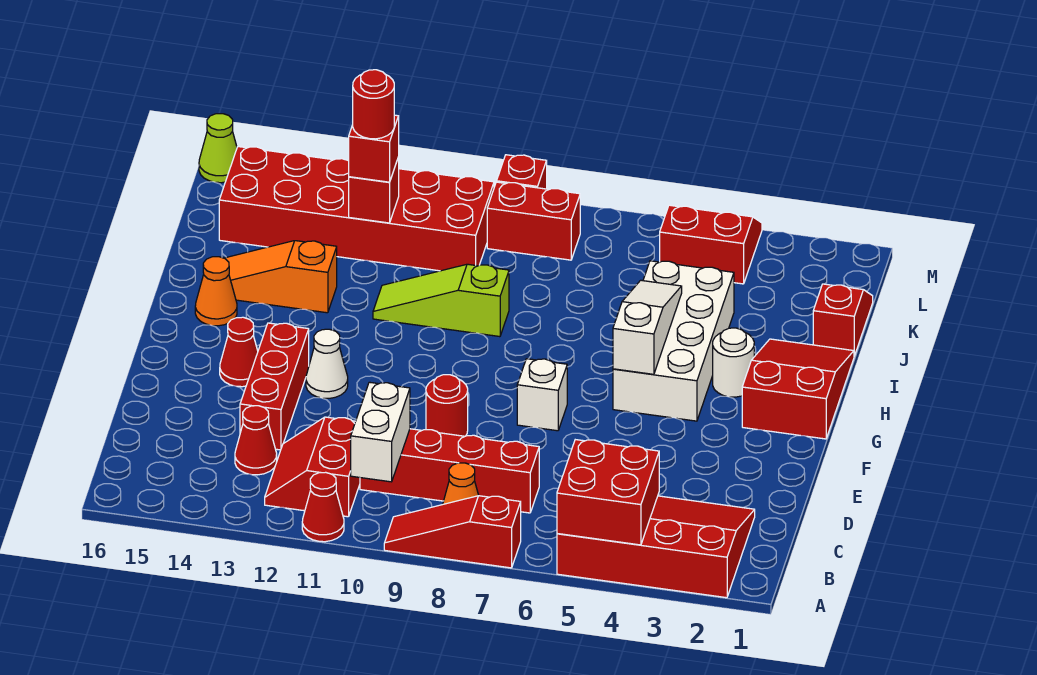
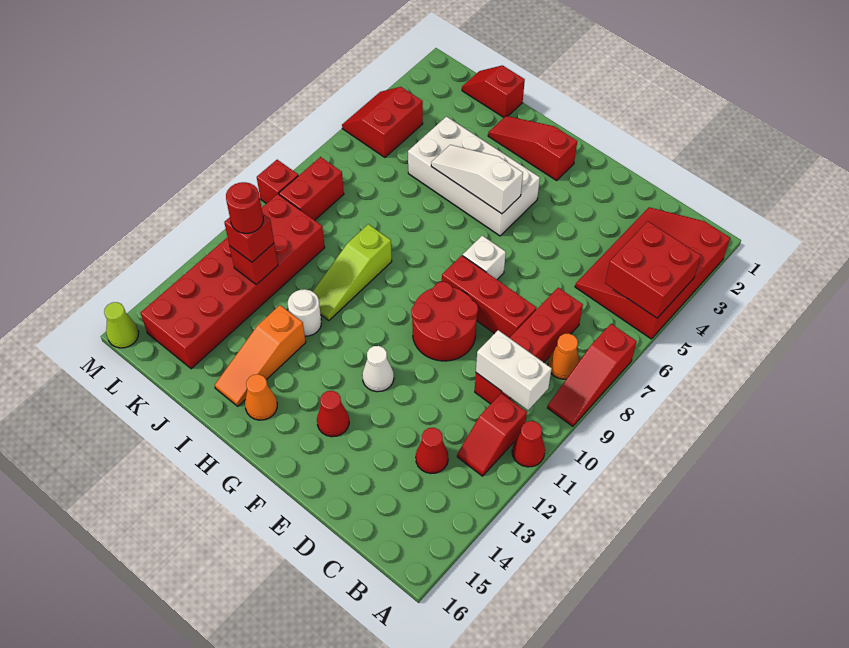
red slope B11:C12 level 1 top 11 -> red slope B11:B12 level 1 top 11
red brick D13:F13 level 1 -> red brick D8:F8 level 1
red round brick E9 level 1 -> red round brick E9:F10 level 1
red slope G1:I2 level 1 top G -> red slope G2:I2 level 1 top G
white round brick H3 level 1 -> white round brick I12 level 1

